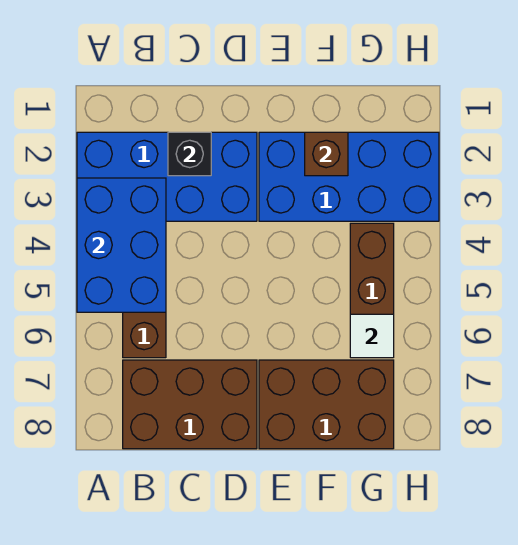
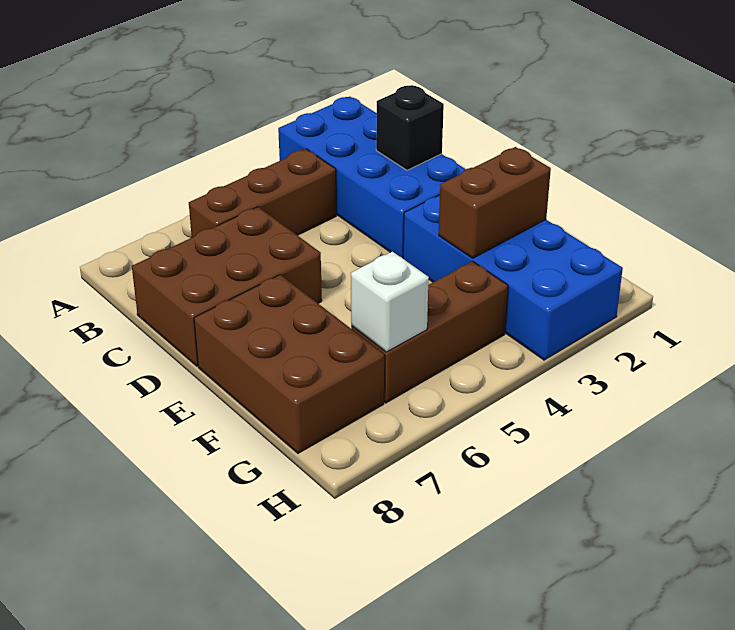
blue brick A3:B5 level 2 -> none
brown brick B7:D8 level 1 -> brown brick C6:D8 level 1
brown brick F2 level 2 -> brown brick F2:F3 level 2
white tile G6 level 2 -> white brick G6 level 2

